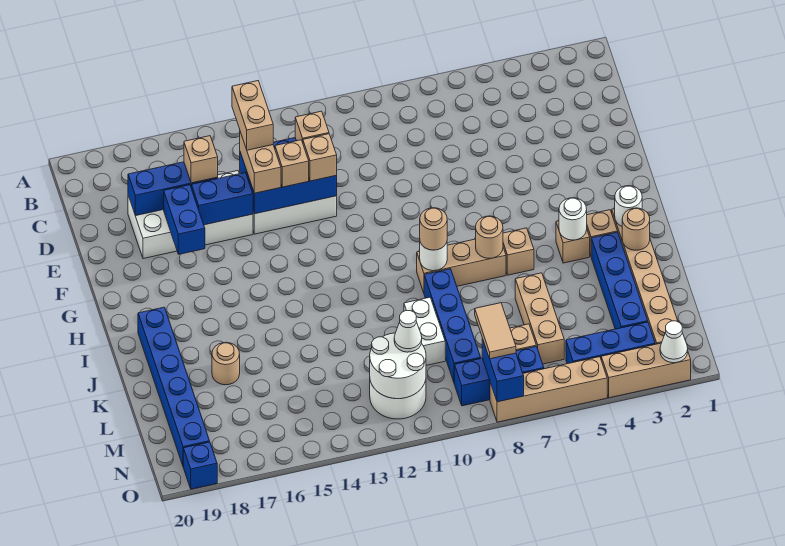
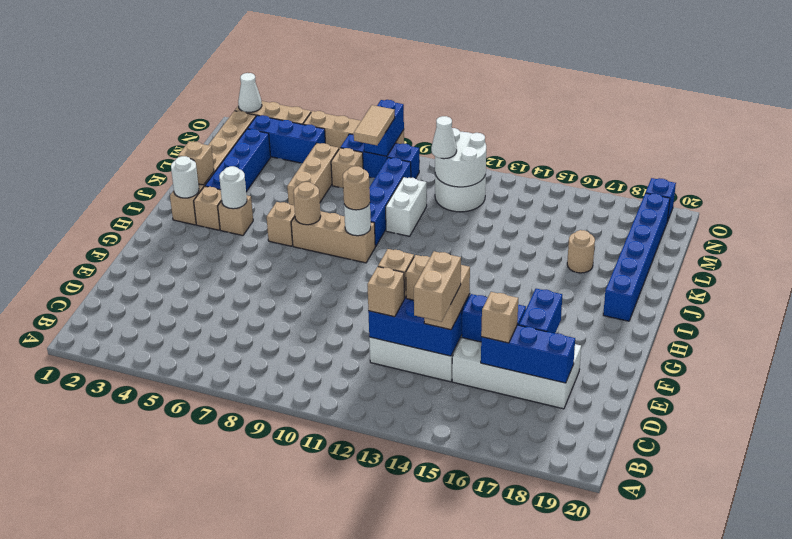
tan round brick J2 level 2 -> tan brick J2 level 2

